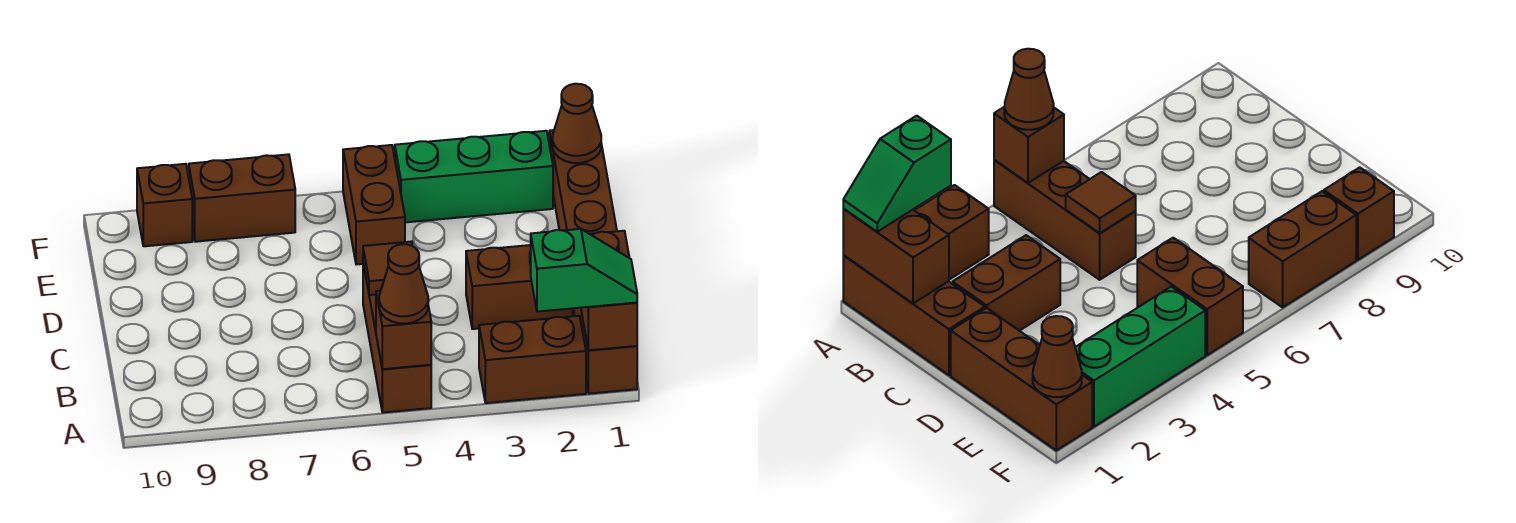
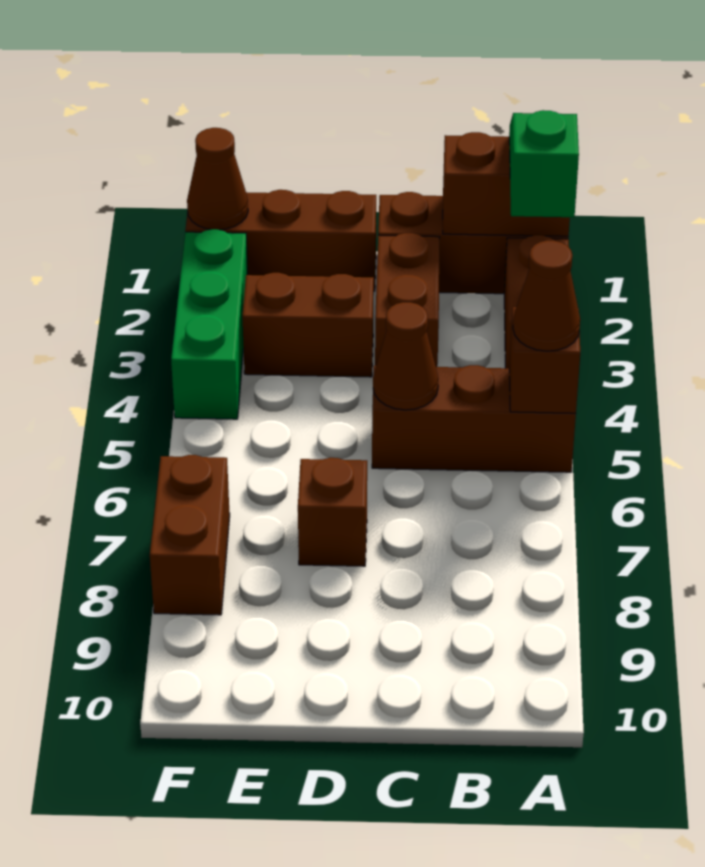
brown tile C5 level 2 -> brown cone C5 level 2
brown brick E5:F5 level 1 -> brown brick D3:E3 level 1
brown brick F9 level 1 -> brown brick D7 level 1

